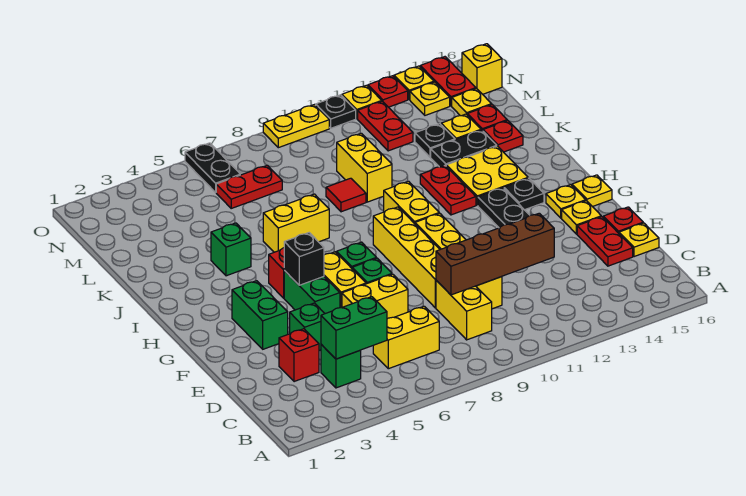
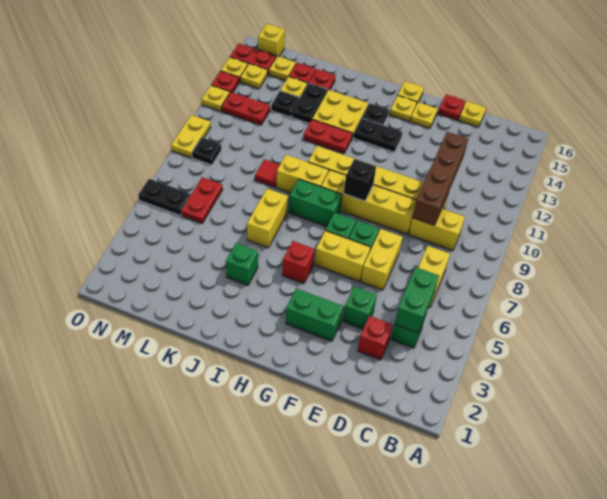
red plate D15:E15 level 1 -> none
green brick F5:G5 level 1 -> green brick H8:I8 level 1
black brick G5 level 2 -> black brick G9 level 2
yellow brick K10:L10 level 1 -> yellow brick I9:J9 level 1
black plate O11 level 1 -> black plate N9 level 1

